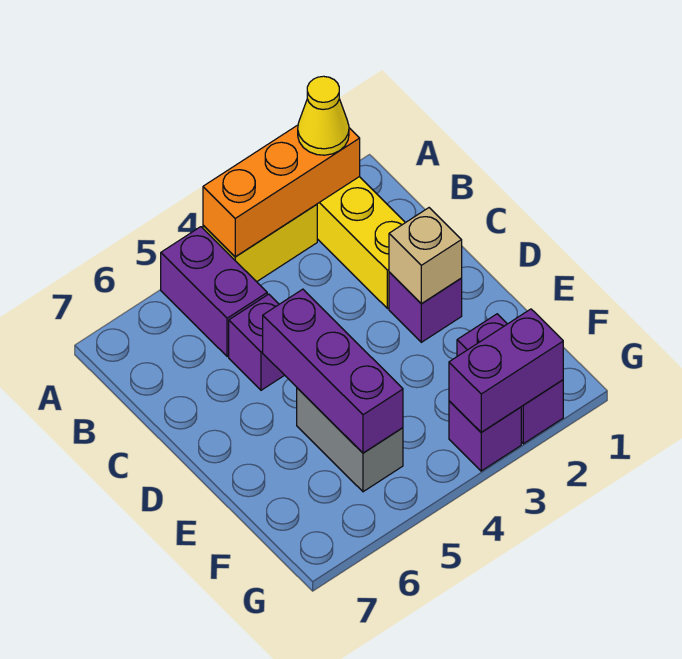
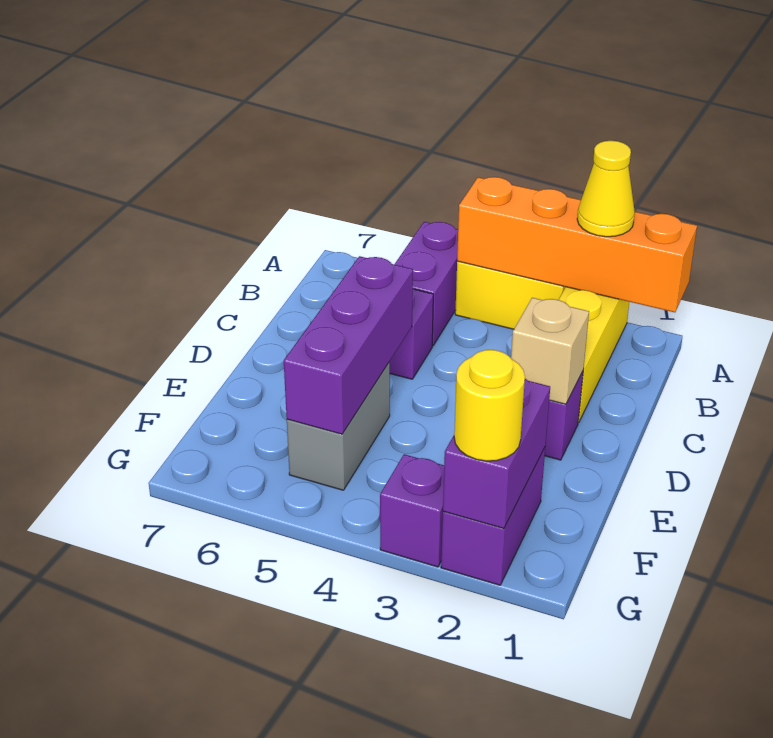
orange brick A2:A4 level 2 -> orange brick A1:A4 level 2
purple brick G2:G3 level 2 -> purple brick F2:G2 level 2
none -> yellow round brick G2 level 3

